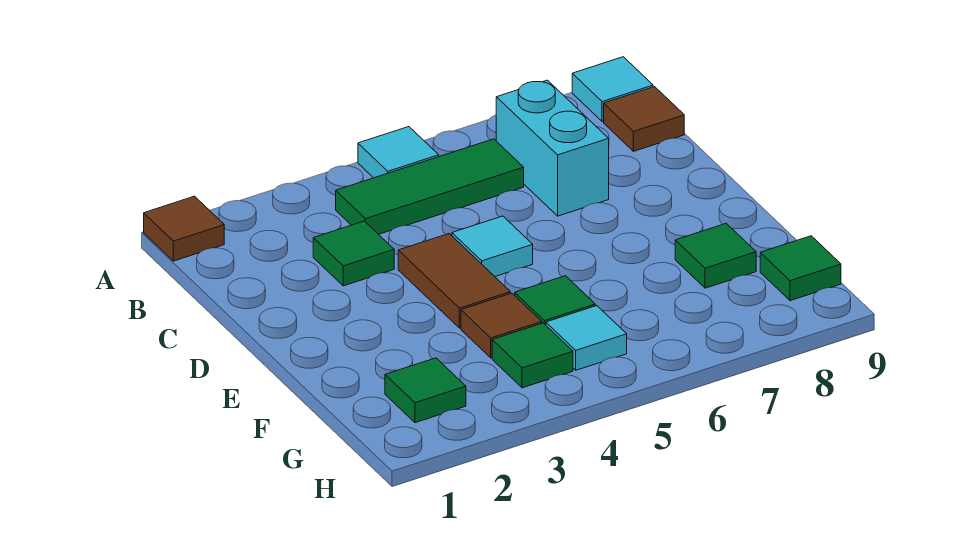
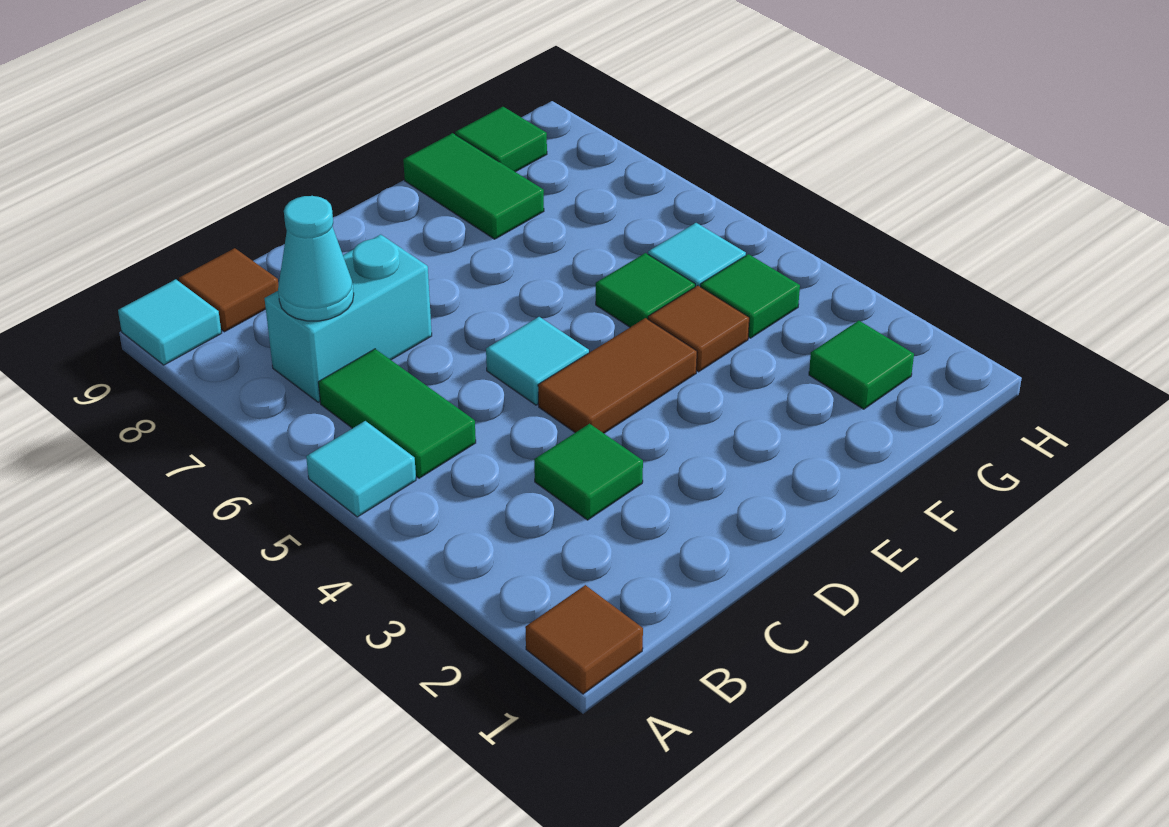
green tile B4:B6 level 1 -> green tile B5:B6 level 1
none -> cyan cone B7 level 2
green tile F8 level 1 -> green tile F8:F9 level 1

